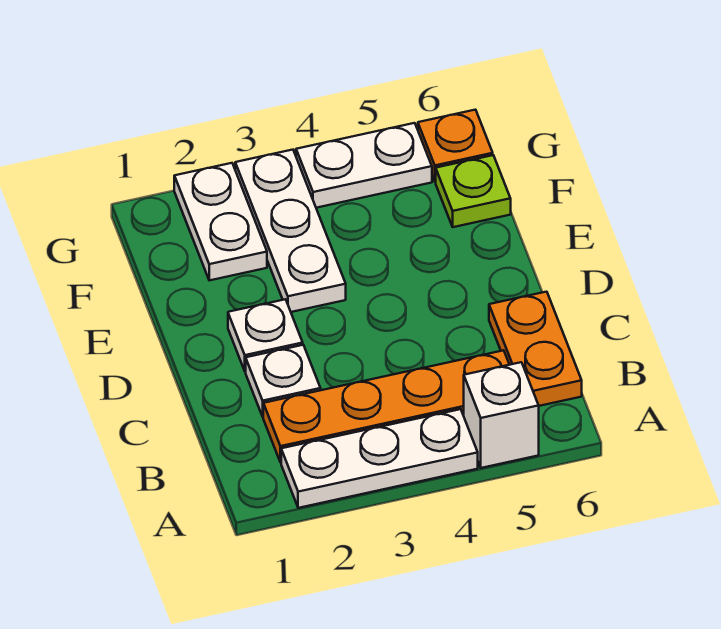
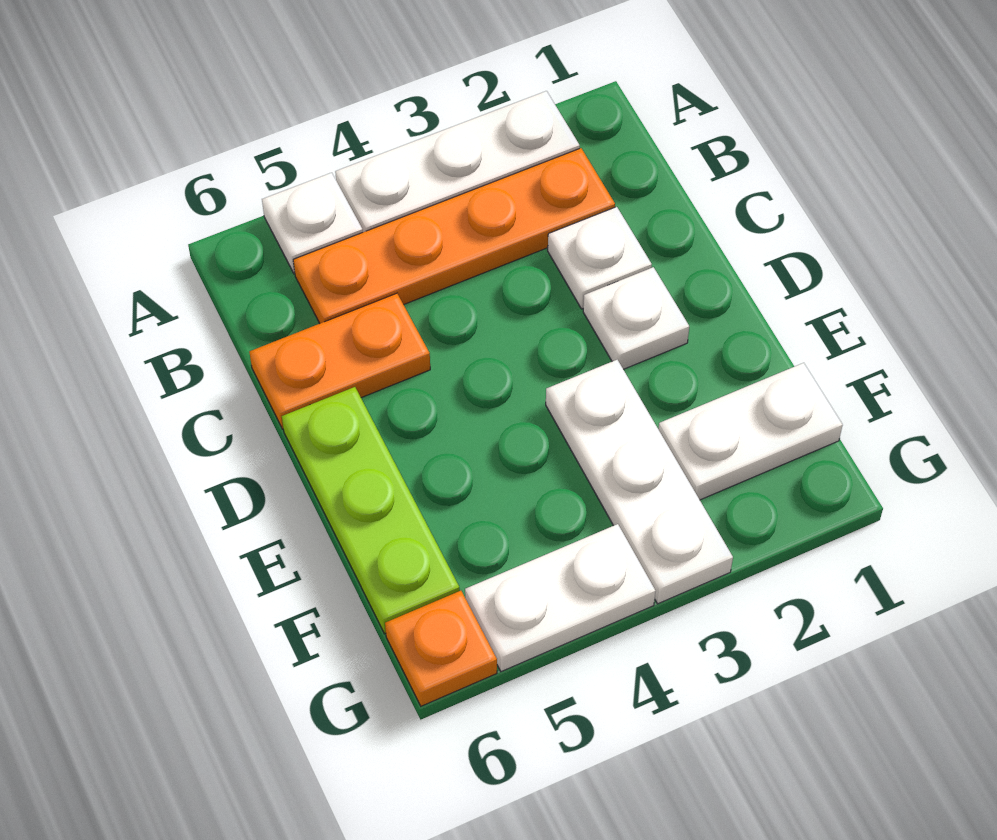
white brick A5 level 1 -> white plate A5 level 1
orange plate B6:C6 level 1 -> orange plate C5:C6 level 1
white plate F2:G2 level 1 -> white plate F1:F2 level 1
lime plate F6 level 1 -> lime plate D6:F6 level 1

